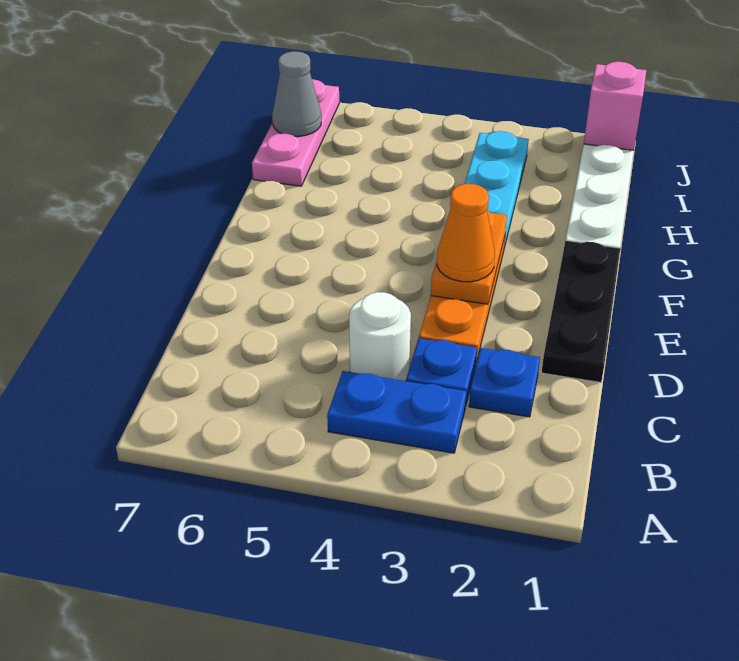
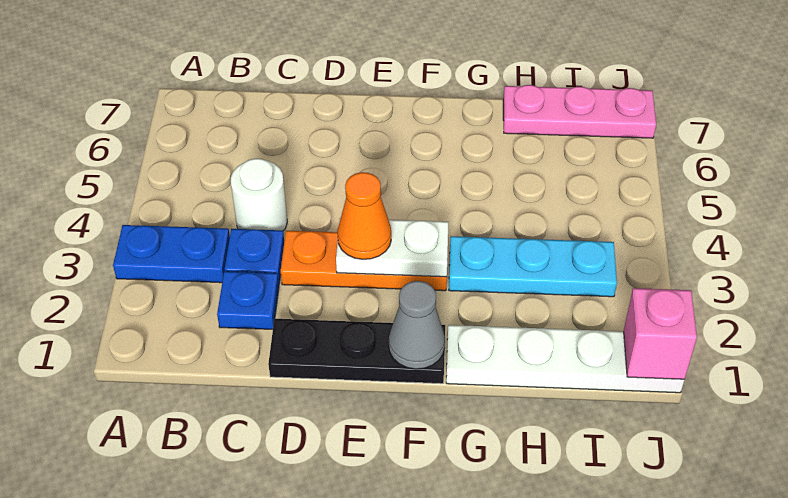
blue plate B3:B4 level 1 -> blue plate A3:B3 level 1
orange plate E3:F3 level 2 -> white plate E3:F3 level 2
grey cone I7 level 2 -> grey cone F1 level 2

